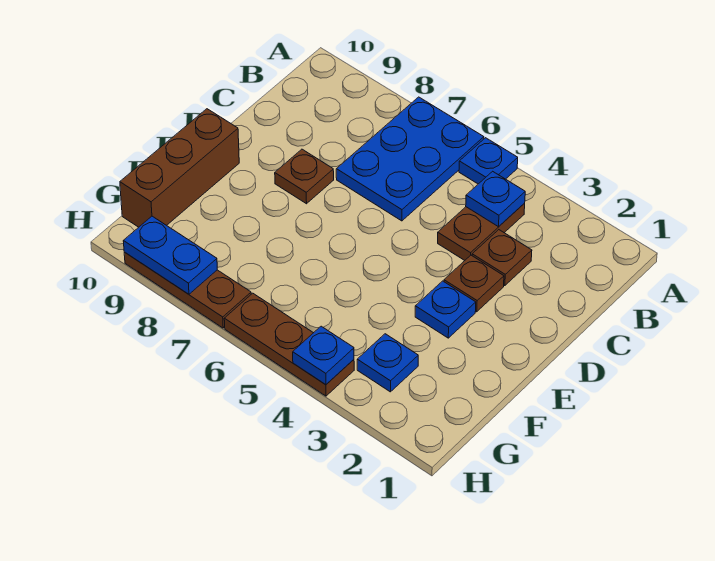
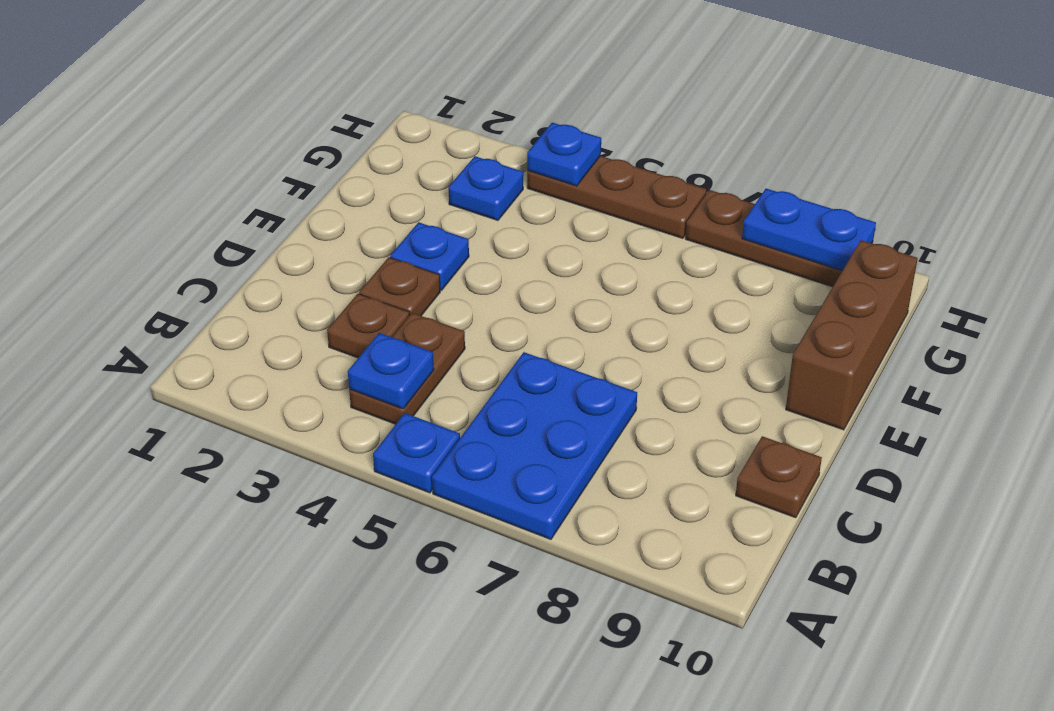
brown plate D8 level 1 -> brown plate C10 level 1

